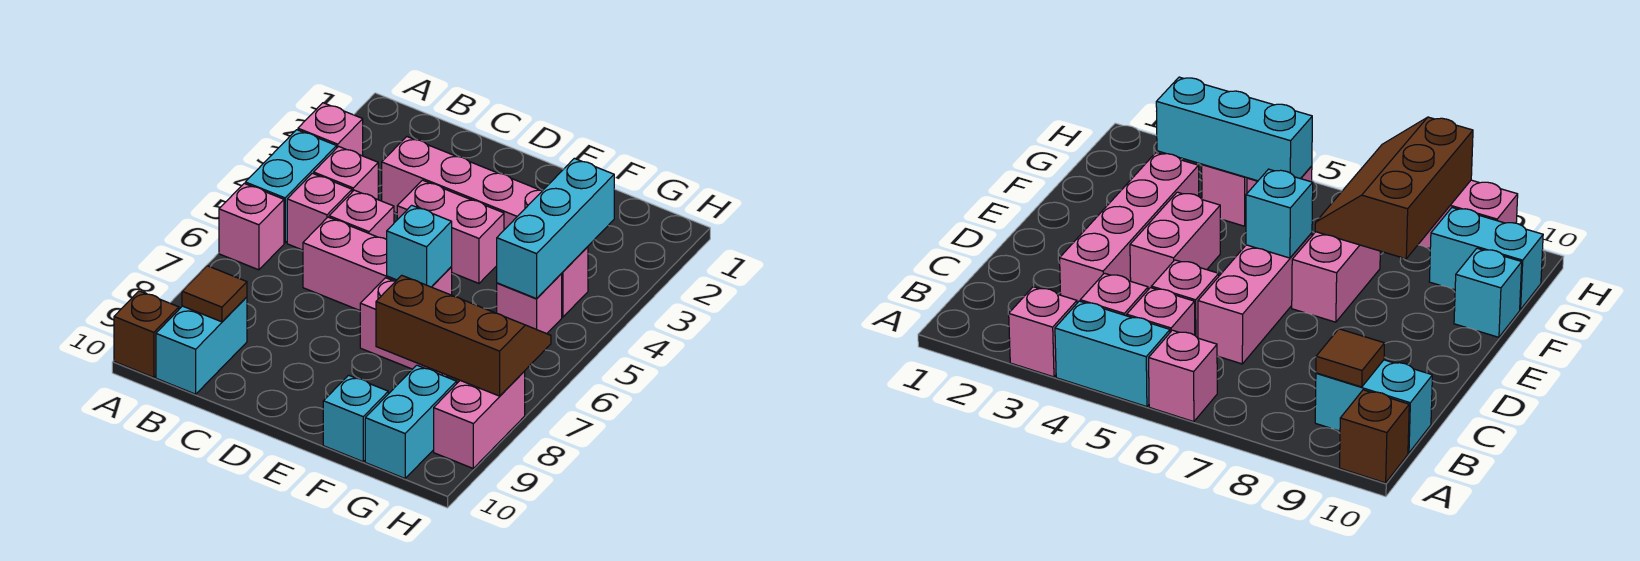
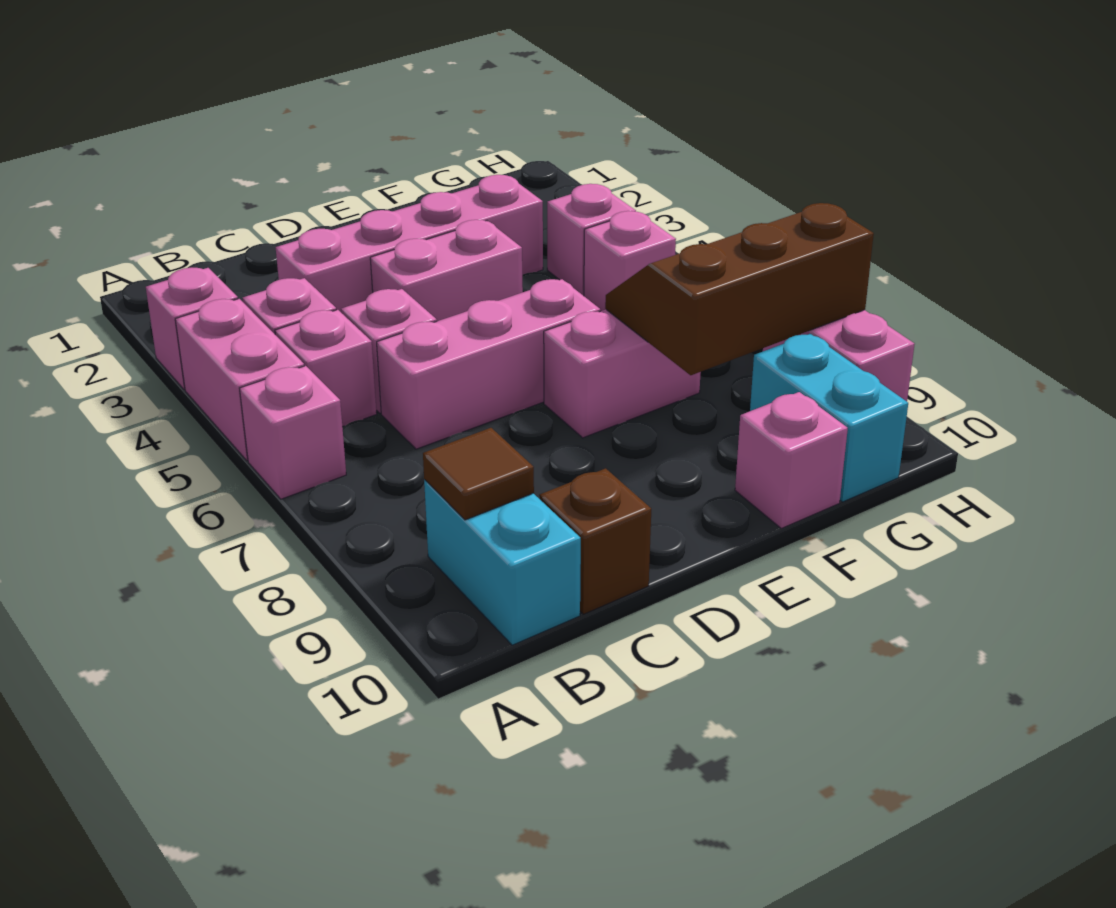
cyan brick A4:A5 level 1 -> pink brick A4:A5 level 1
brown brick A10 level 1 -> brown brick C10 level 1
cyan brick E6 level 2 -> none
cyan brick F10 level 1 -> pink brick F10 level 1
cyan brick G3:G5 level 2 -> none

